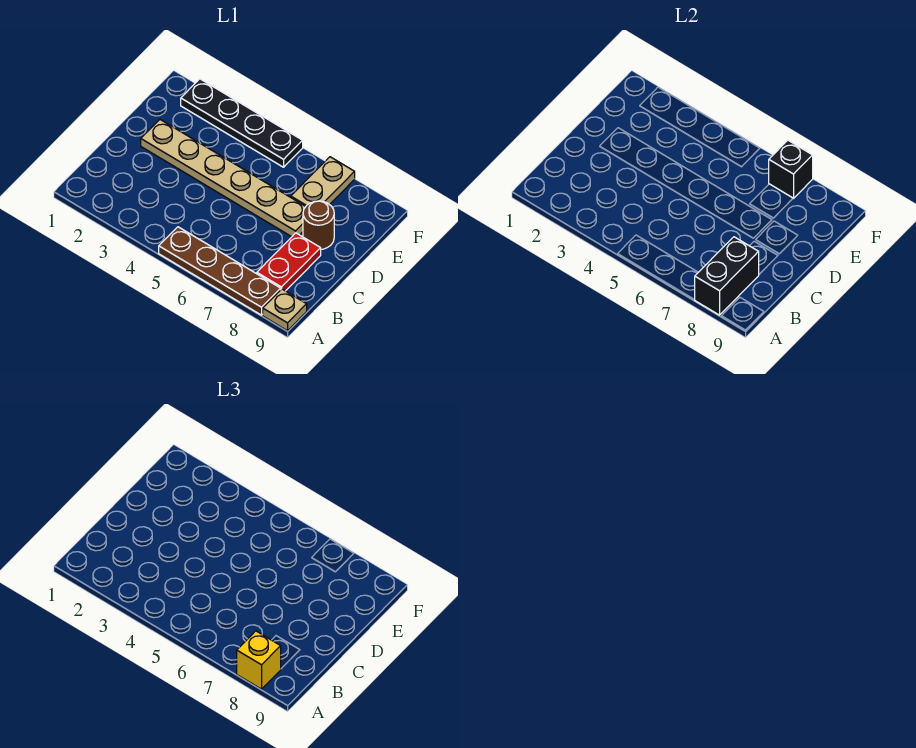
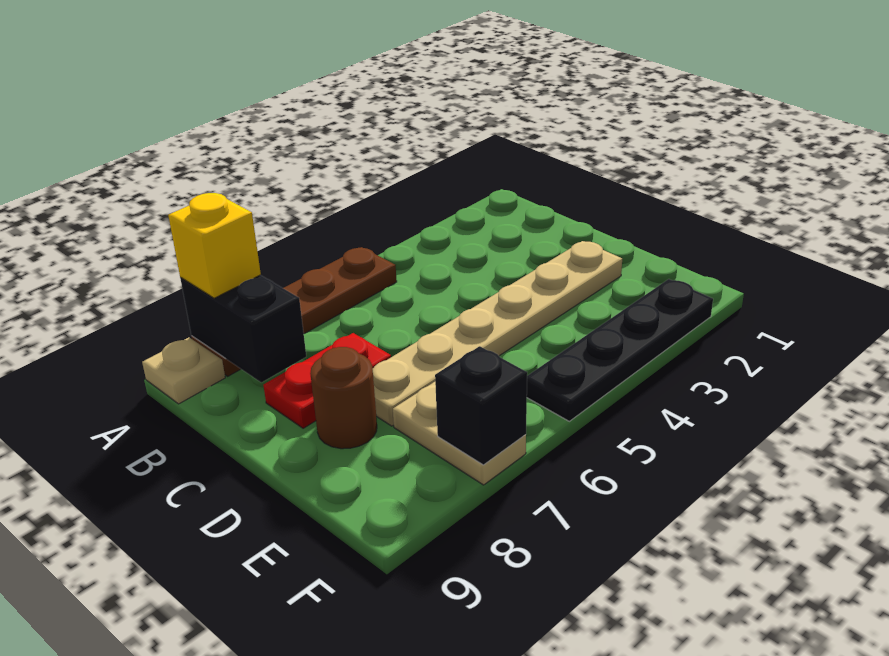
red plate B8:C8 level 1 -> red plate C7:C8 level 1

